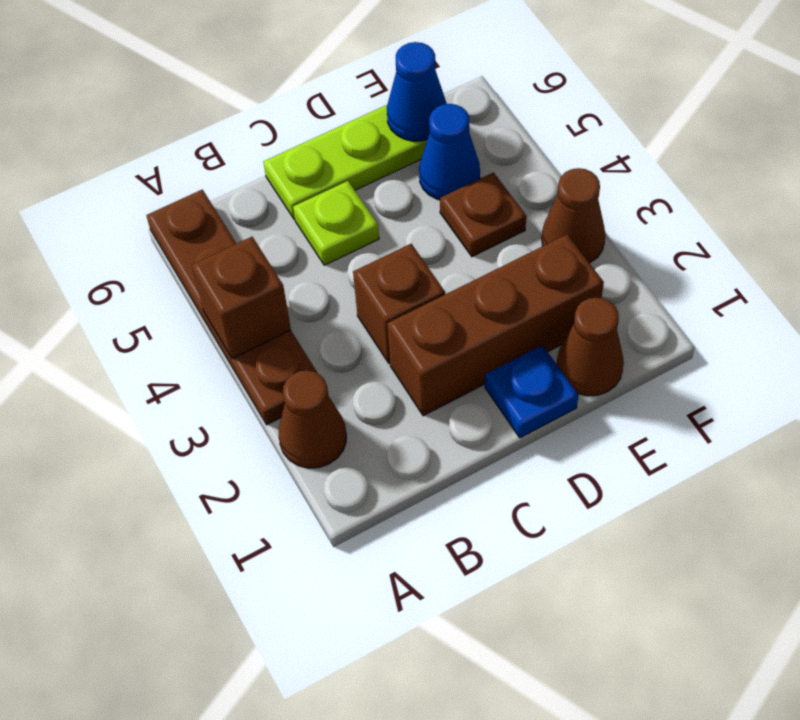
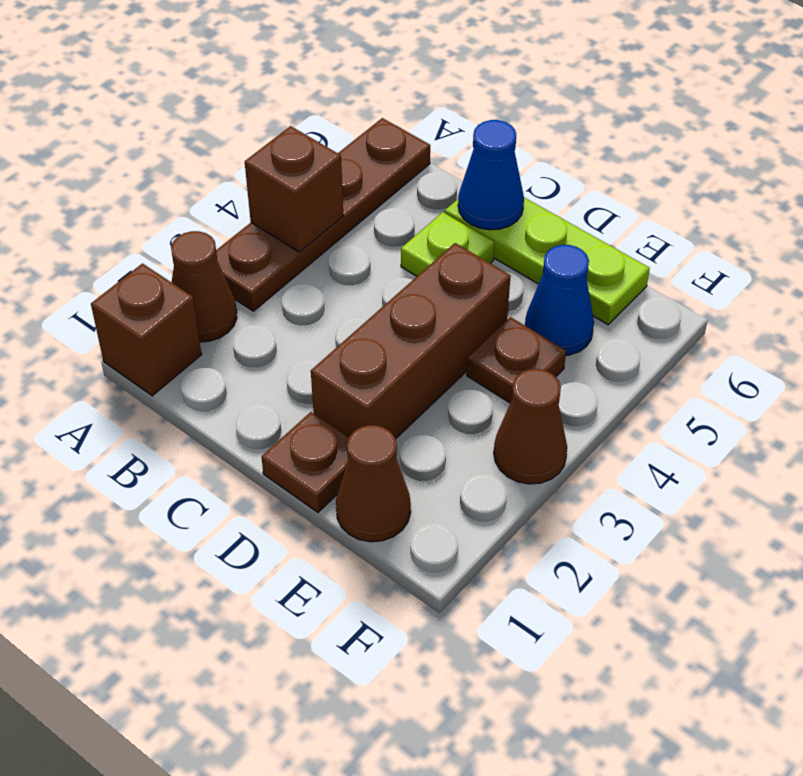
brown brick C2:E2 level 1 -> brown brick D2:D4 level 1
brown brick C3 level 1 -> brown brick A1 level 1
blue plate D1 level 1 -> brown plate D1 level 1
blue cone E6 level 2 -> blue cone C6 level 2

